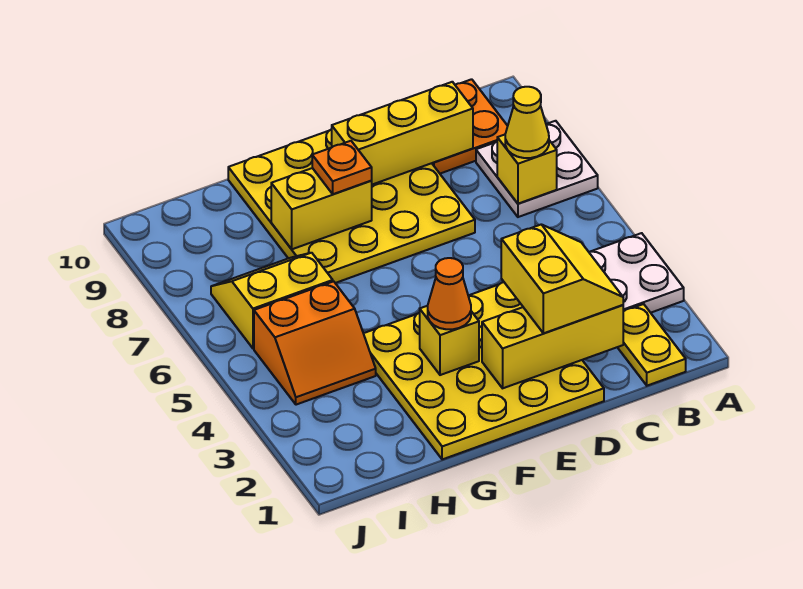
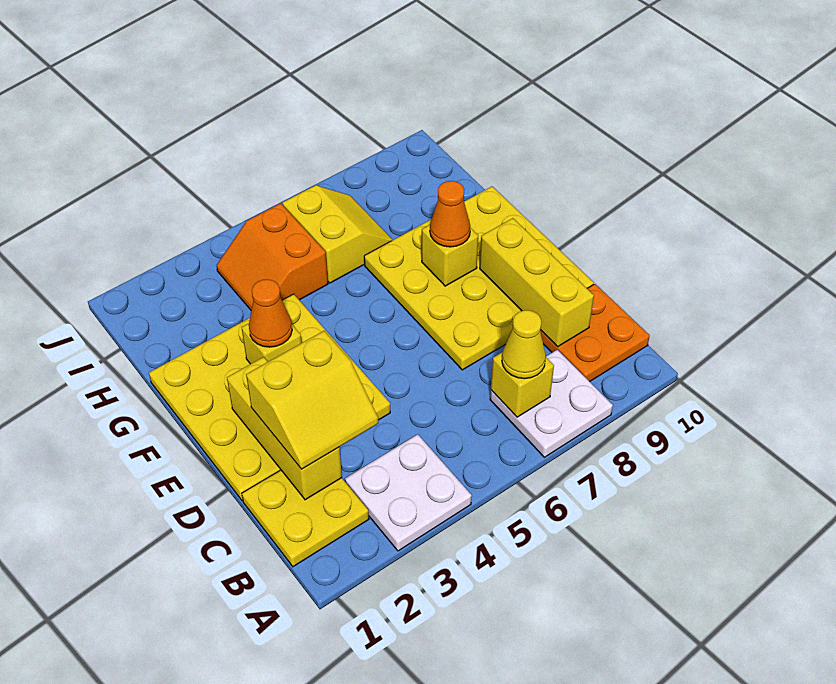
yellow plate B1:B2 level 1 -> yellow plate B1:C2 level 1
yellow brick F8:G8 level 2 -> yellow brick F8 level 2
orange plate F8 level 3 -> orange cone F8 level 3

